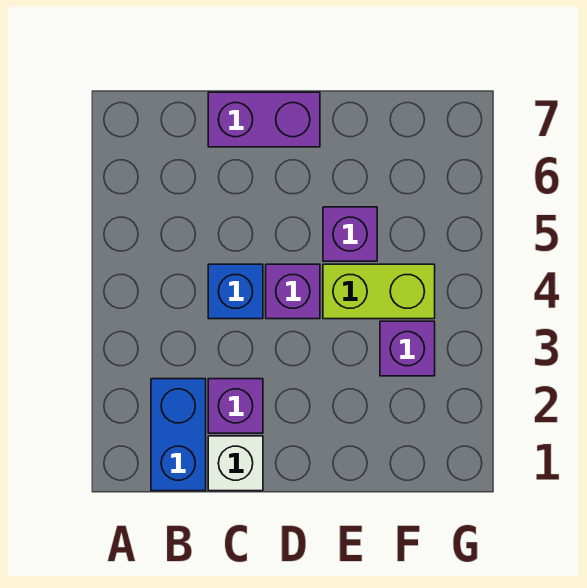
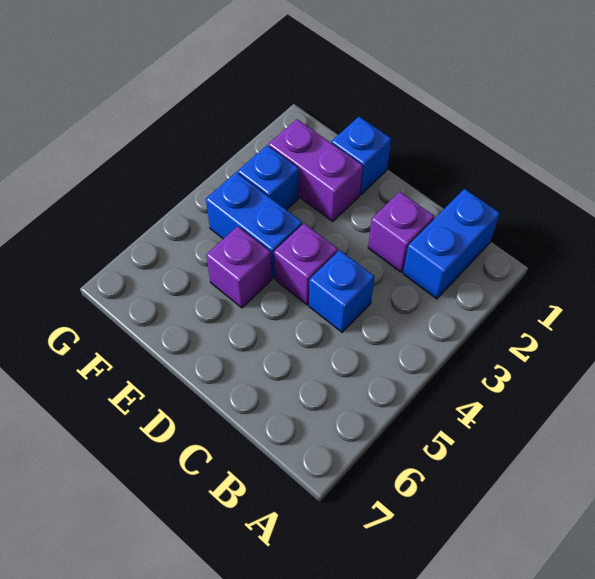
white brick C1 level 1 -> none
purple brick C7:D7 level 1 -> purple brick E2:F2 level 1
none -> blue brick E1 level 1
lime brick E4:F4 level 1 -> blue brick E4:F4 level 1
purple brick F3 level 1 -> blue brick F3 level 1

